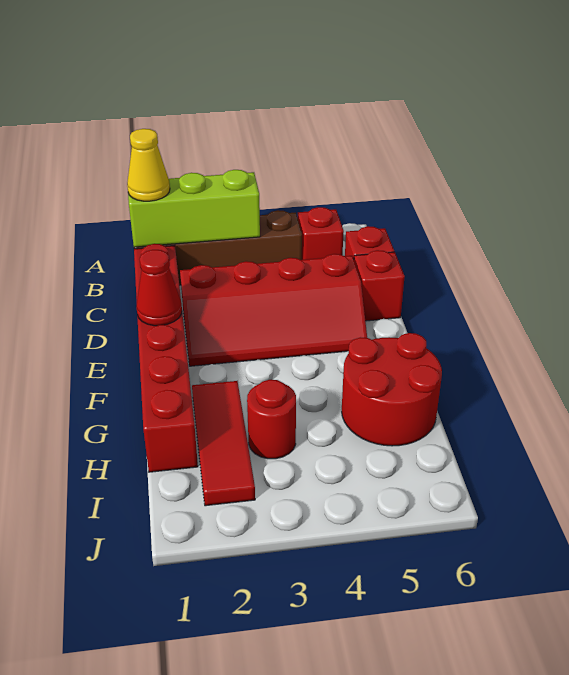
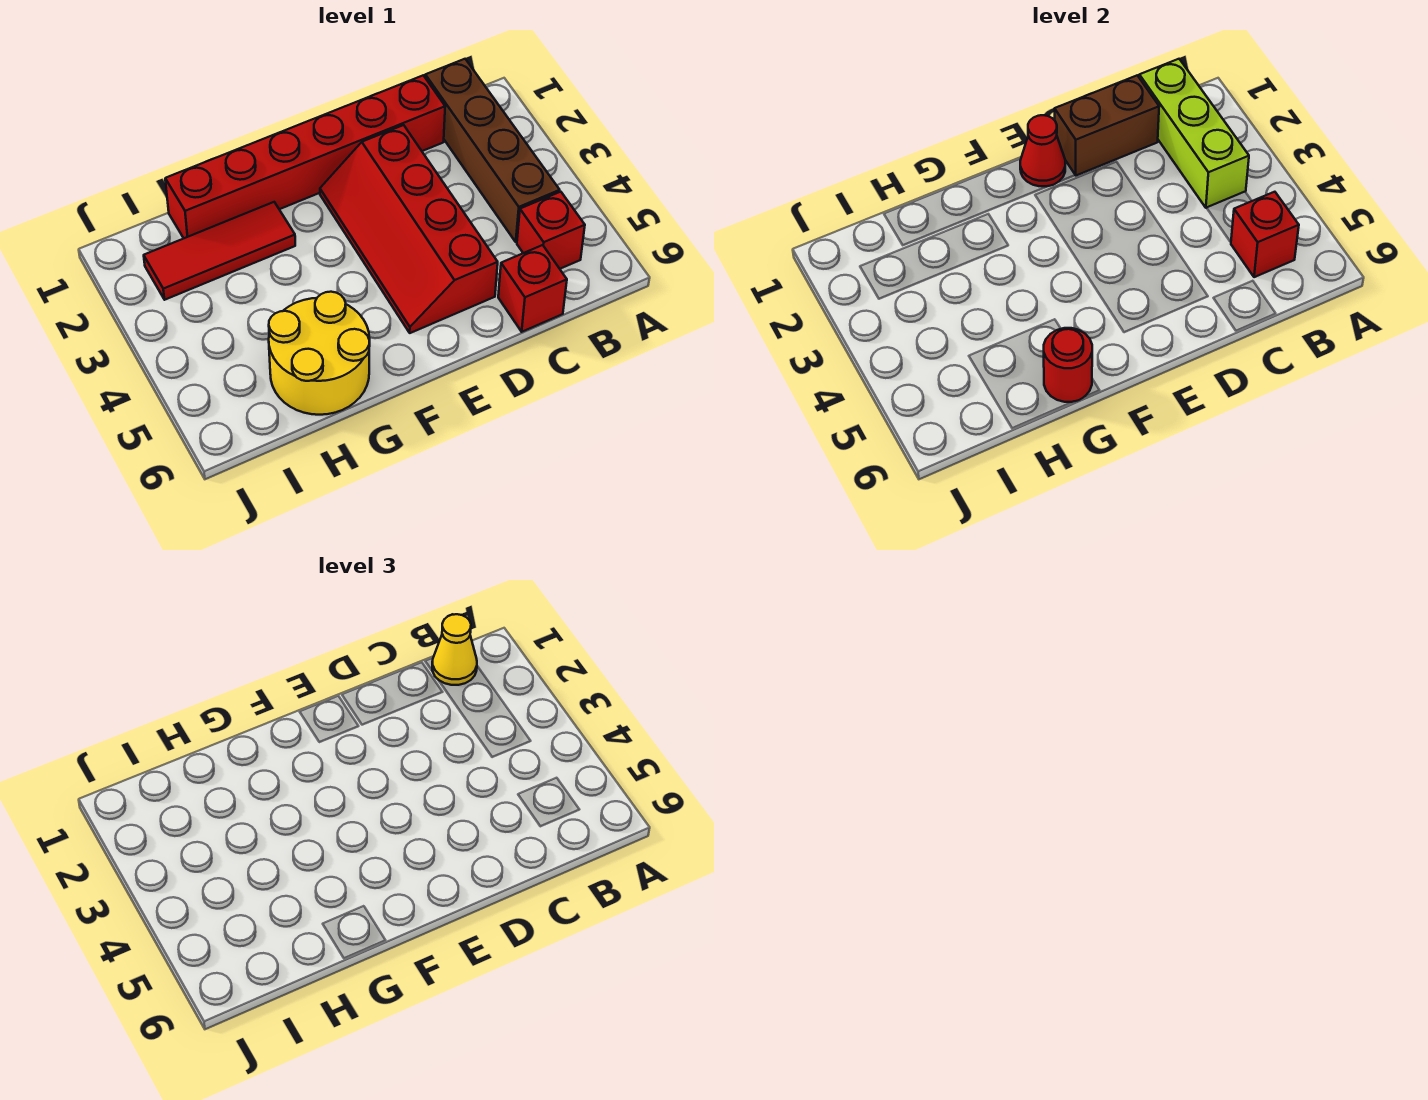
none -> brown brick C1:D1 level 2
red brick D6 level 1 -> red brick B5 level 2
red round brick G5:H6 level 1 -> yellow round brick G5:H6 level 1
red round brick H3 level 1 -> red round brick G6 level 2

